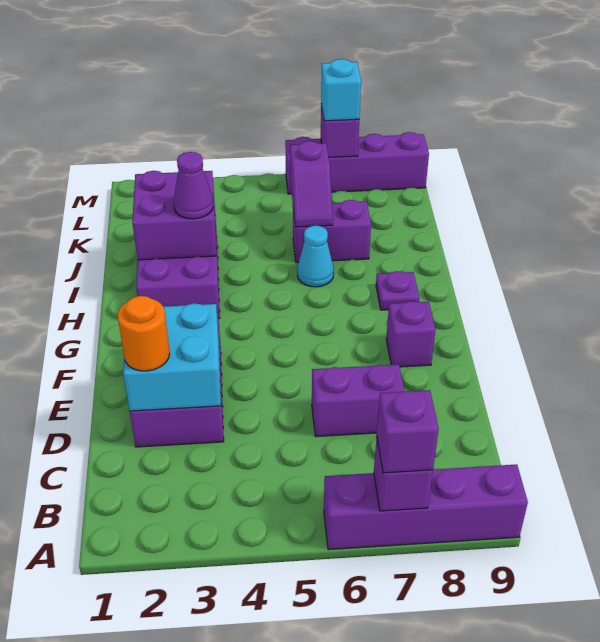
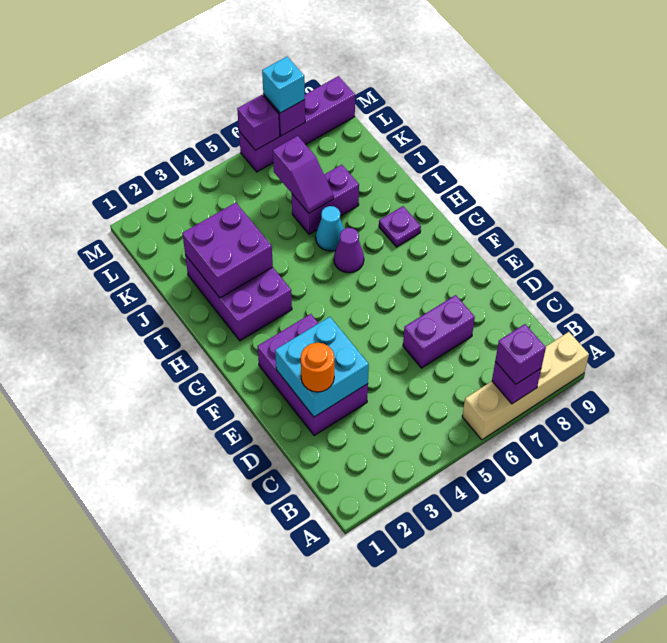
purple brick A6:A9 level 1 -> tan brick A6:A9 level 1
purple brick F8 level 1 -> purple brick M6 level 2
purple cone I3 level 3 -> purple cone H6 level 1

